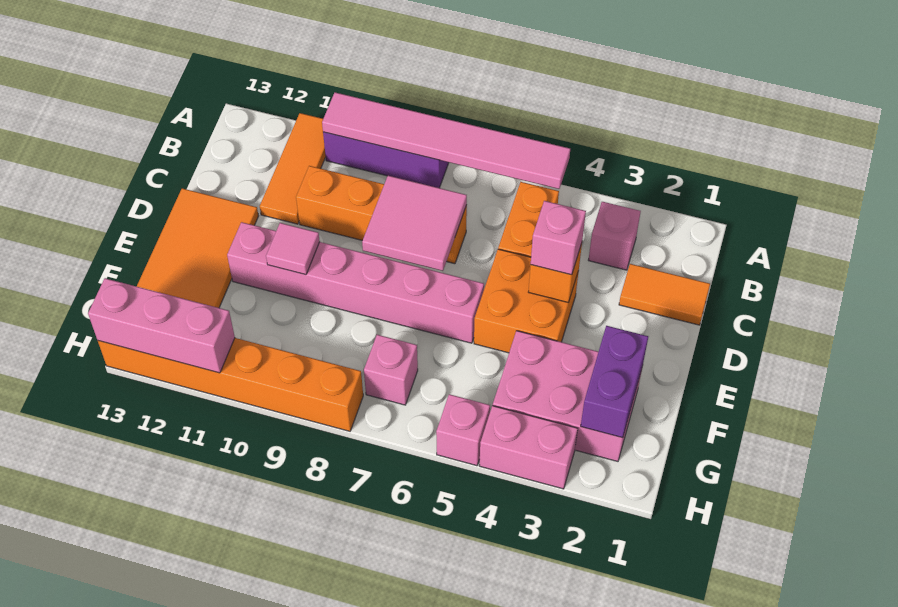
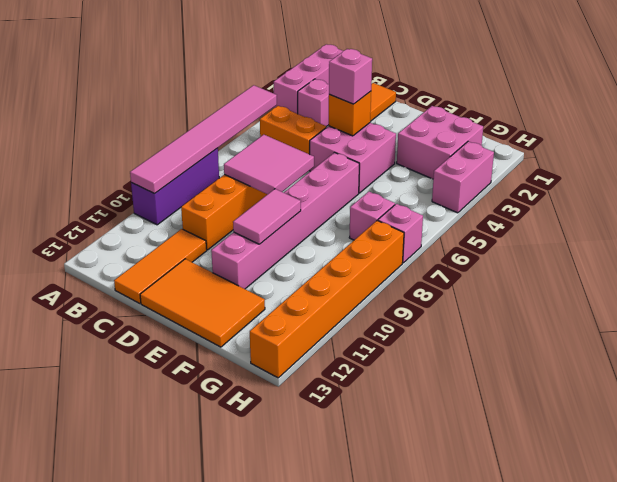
orange tile A11:C11 level 1 -> orange tile C11:C13 level 1
orange brick D4:E5 level 1 -> pink brick D4:E5 level 1
pink tile E10 level 2 -> pink tile E9:E10 level 2
pink brick F2:G4 level 1 -> pink brick F2:G3 level 1
purple brick F2:G2 level 2 -> none
pink brick H5 level 1 -> pink brick H7 level 1
pink brick H11:H13 level 2 -> pink brick A1:A3 level 1

